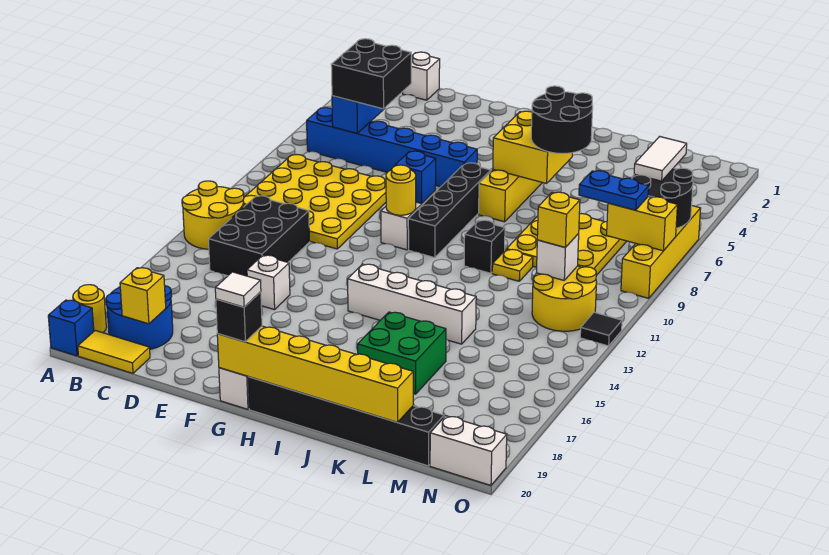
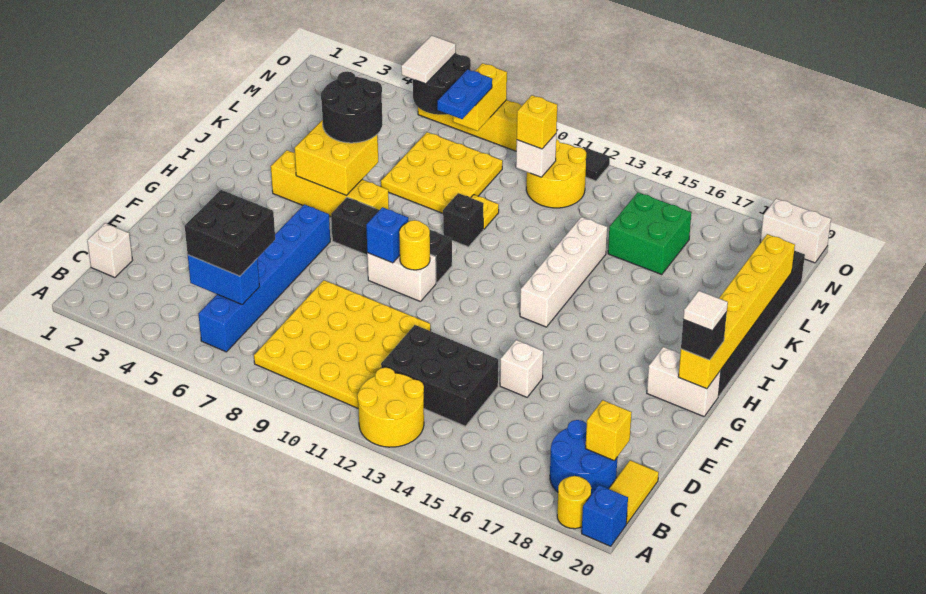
green brick J16:K17 level 1 -> green brick L15:M16 level 1
white tile N5:N6 level 3 -> white tile N6:O6 level 3
white brick N20:O20 level 1 -> white brick O19:O20 level 1

